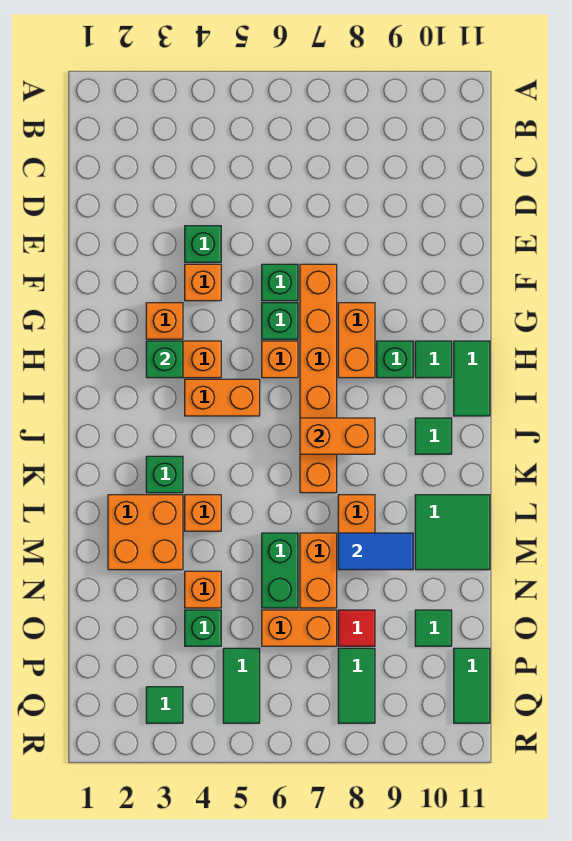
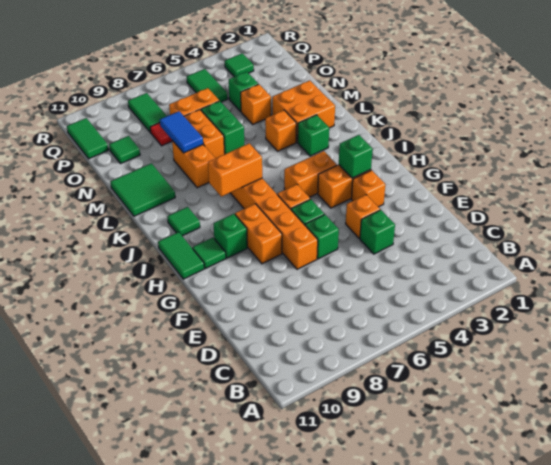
blue tile M8:M9 level 2 -> blue tile M8:N8 level 2

